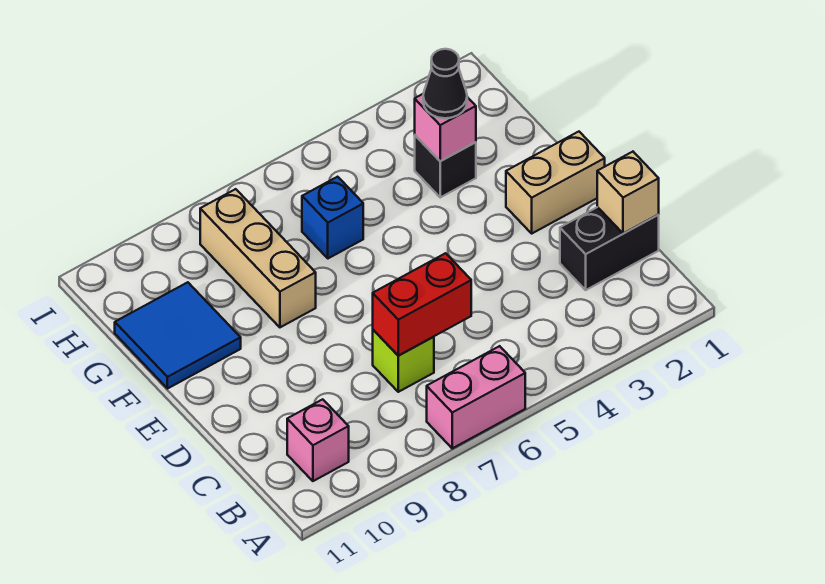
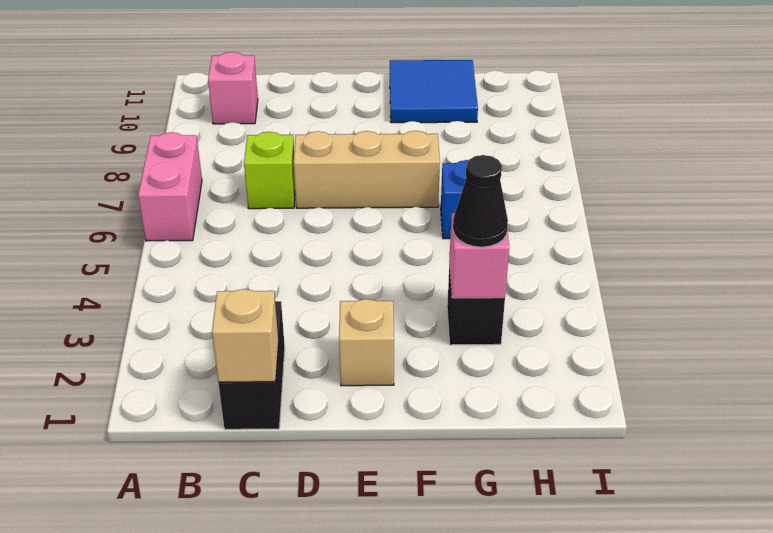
red brick C6:C7 level 2 -> none
tan brick E1:E2 level 1 -> tan brick E2 level 1
tan brick F8:H8 level 1 -> tan brick D7:F7 level 1

